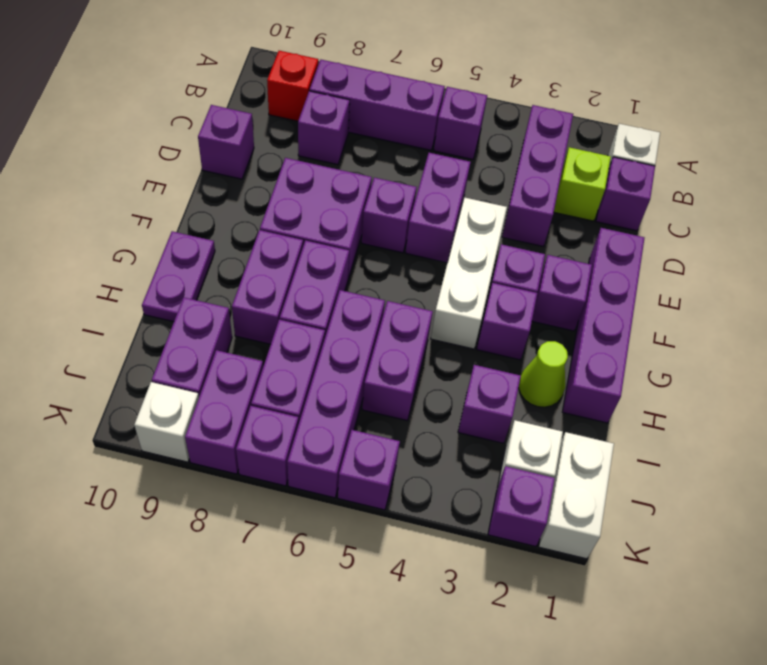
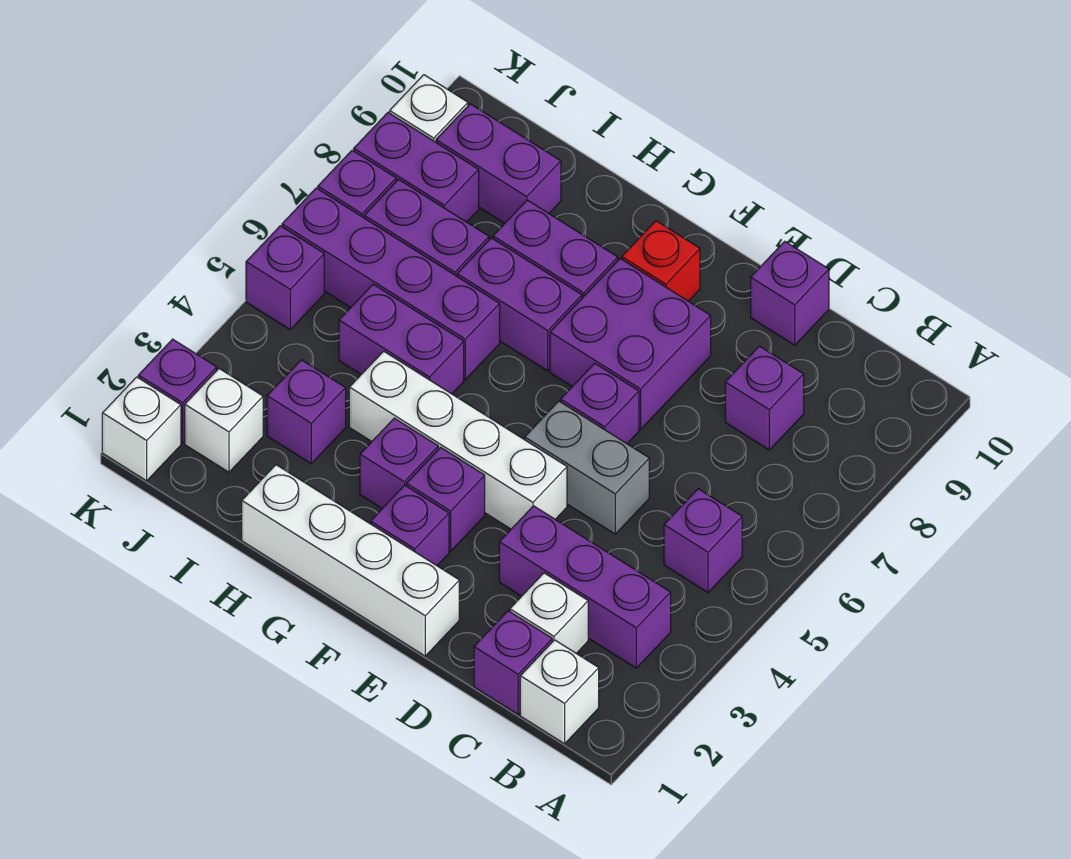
purple brick B6:B8 level 1 -> none
red brick B9 level 1 -> red brick F9 level 1
lime brick C2 level 1 -> white brick C2 level 1
purple brick D5:E5 level 1 -> grey brick D5:E5 level 1
purple brick E1:H1 level 1 -> white brick E1:H1 level 1
white brick E4:G4 level 1 -> white brick E4:H4 level 1
purple plate G10:H10 level 1 -> none
lime cone H2 level 1 -> none
white brick J1:K1 level 1 -> white brick K1 level 1

